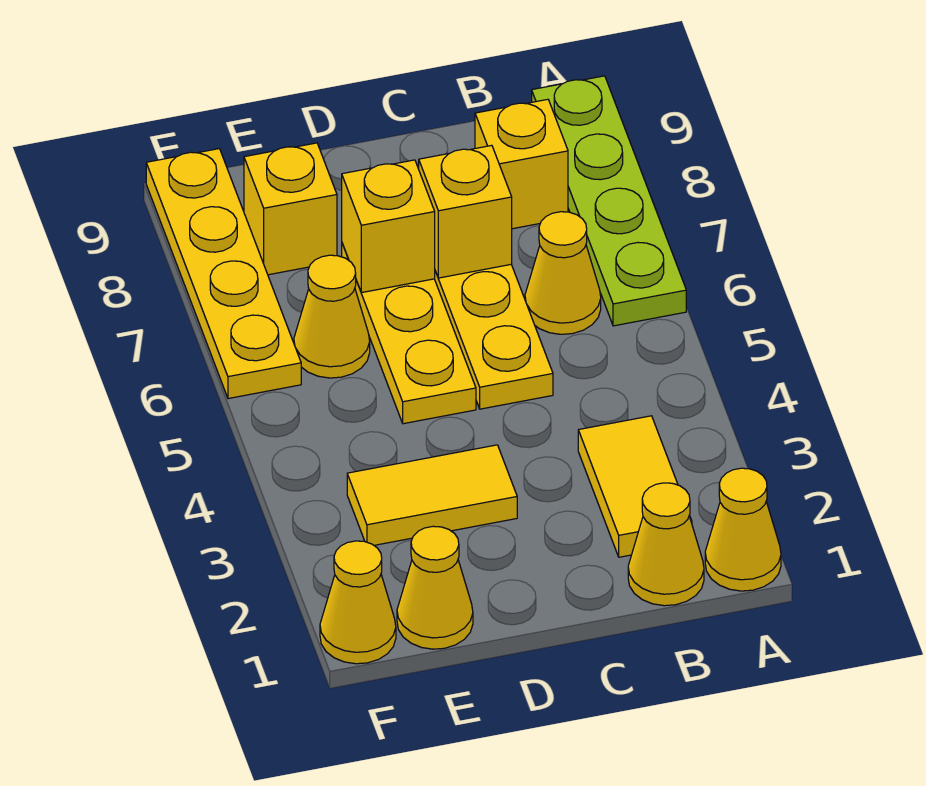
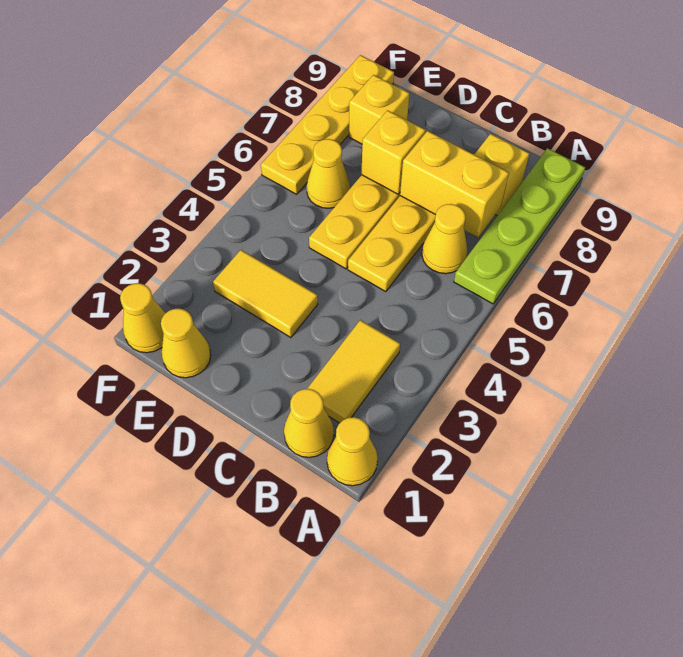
yellow brick C7 level 2 -> yellow brick B7:C7 level 2

